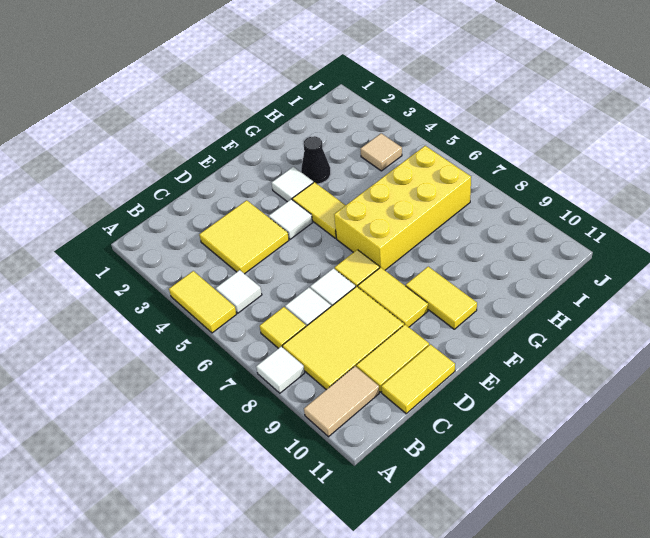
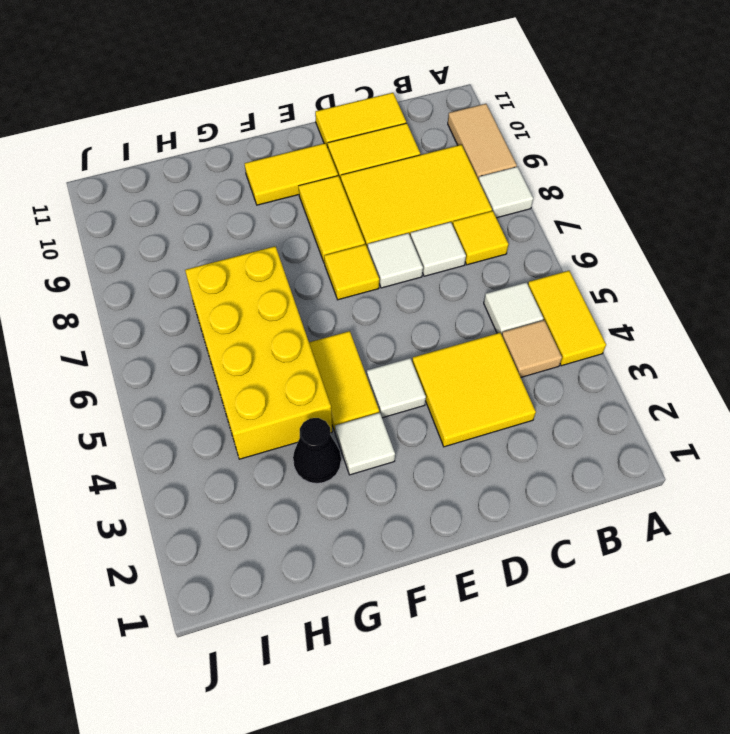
tan tile A10:B10 level 1 -> tan tile A9:A10 level 1
yellow brick F6:I7 level 1 -> yellow brick G4:H7 level 1
yellow tile F9:F10 level 1 -> yellow tile E10:F10 level 1
tan tile I4 level 1 -> tan tile B4 level 1

